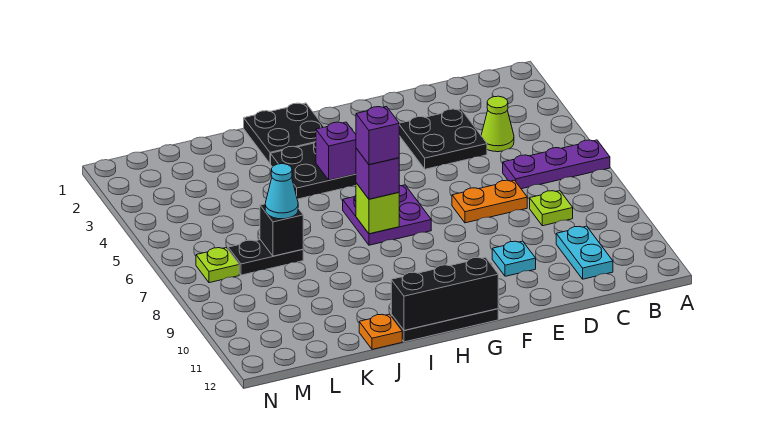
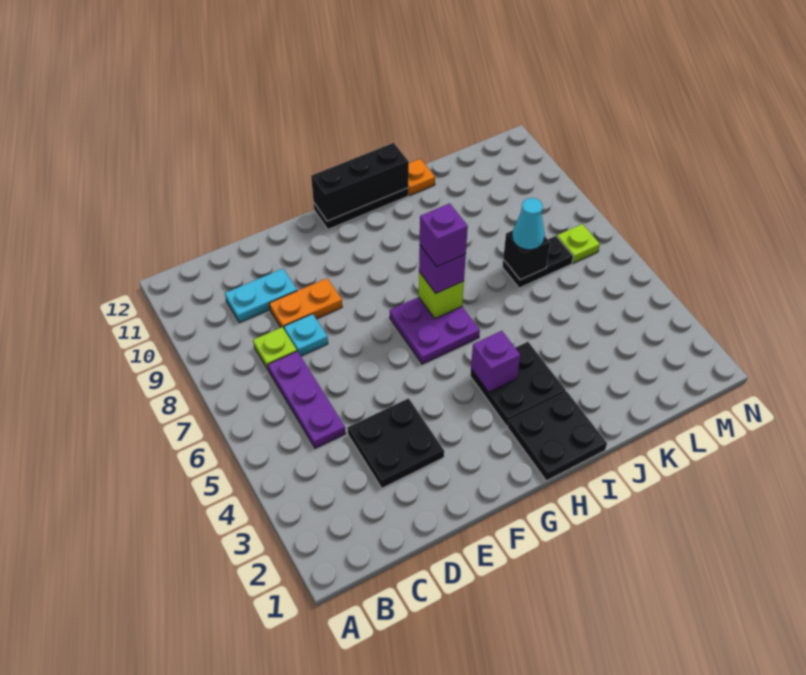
purple plate A6:C6 level 1 -> purple plate C5:C7 level 1
lime cone C4 level 1 -> none
cyan plate C10:C11 level 1 -> cyan plate C10:D10 level 1
orange plate D7:E7 level 1 -> orange plate D9:E9 level 1
cyan plate E10 level 1 -> cyan plate D8 level 1

